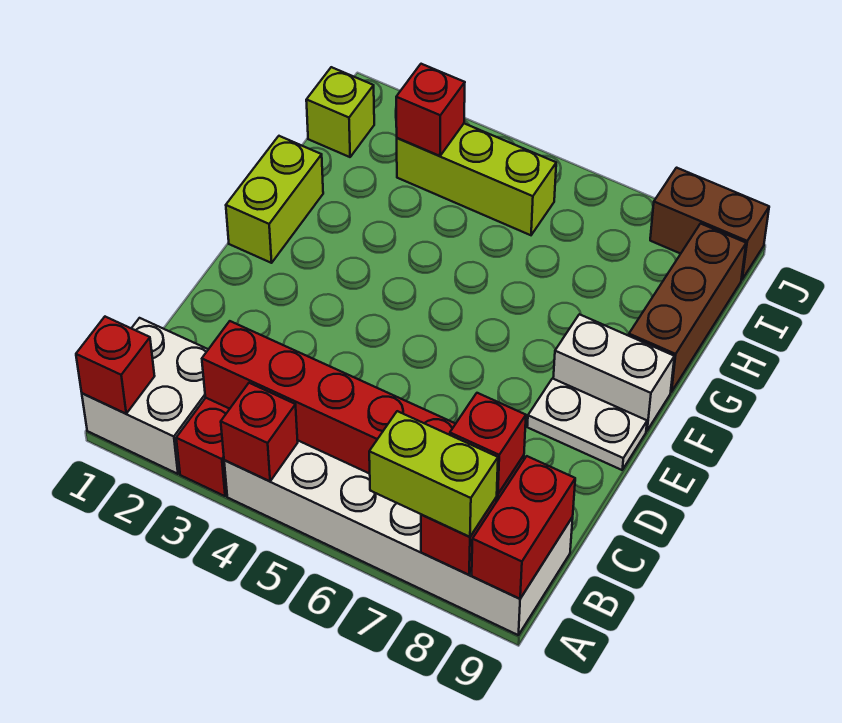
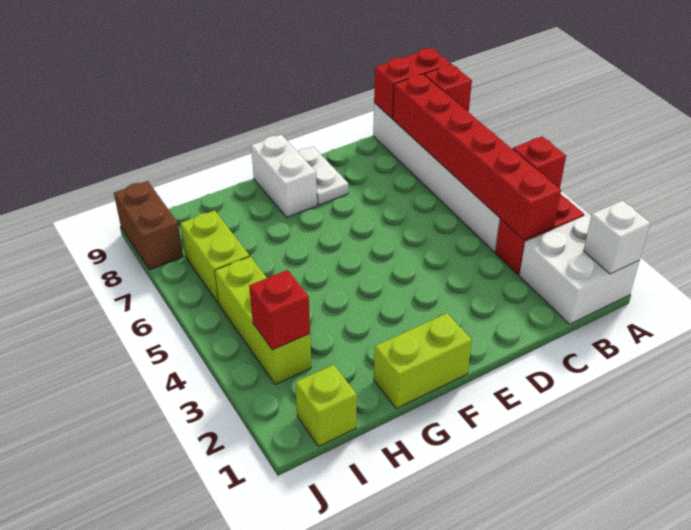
red brick A1 level 2 -> white brick A1 level 2
lime brick A7:A8 level 3 -> lime brick I6:I7 level 1
red brick B8 level 3 -> none
brown brick G9:I9 level 1 -> none

